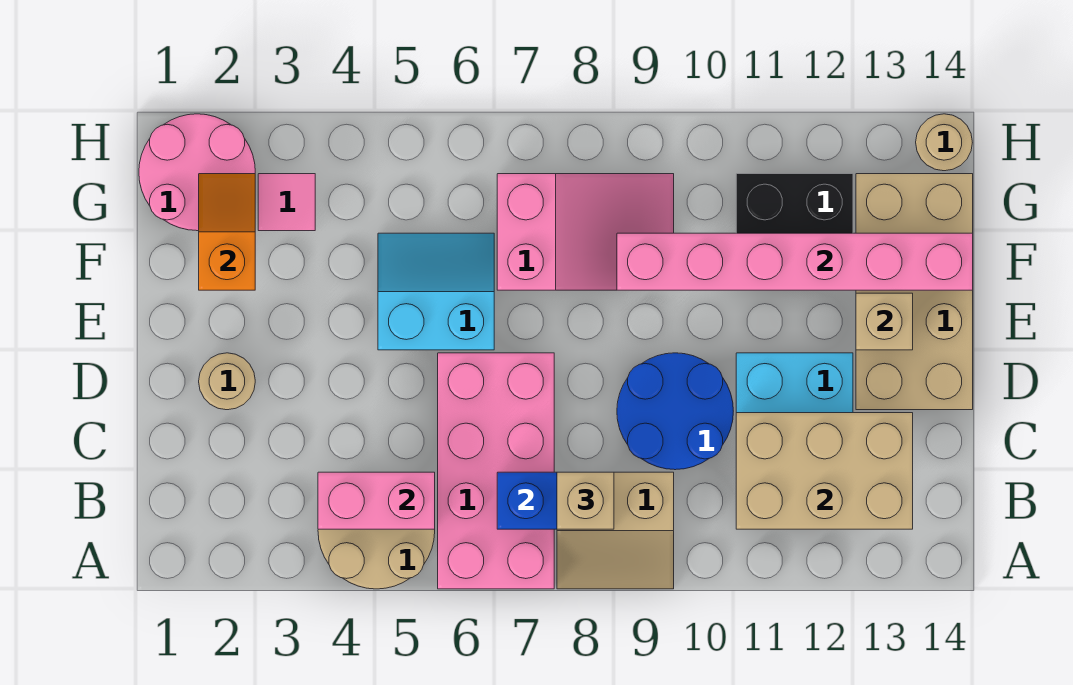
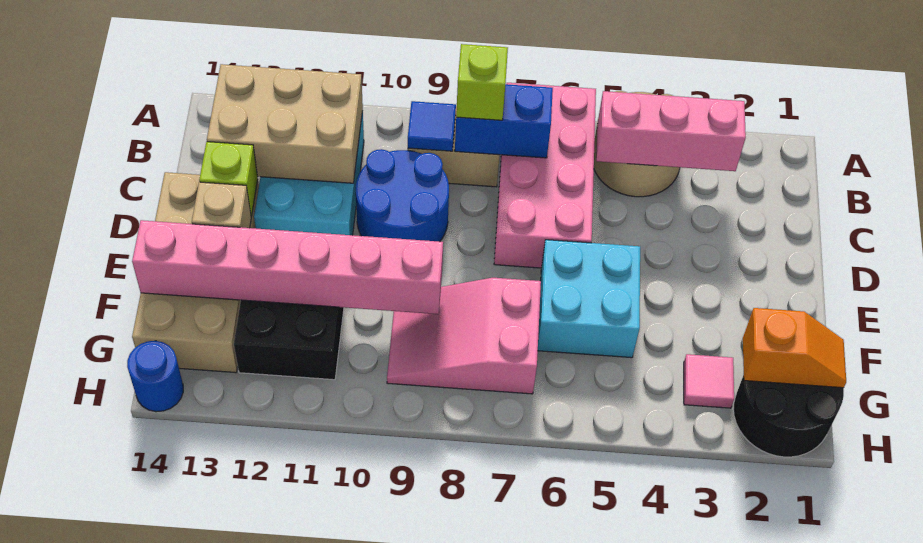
pink brick B4:B5 level 2 -> pink brick B3:B5 level 2
tan brick B8 level 3 -> lime brick B8 level 3
none -> blue tile B9 level 2
tan round brick D2 level 1 -> none
none -> lime brick D13 level 2
cyan slope E5:F6 level 1 top E -> cyan brick E5:F6 level 1
orange slope F2:G2 level 2 top F -> orange slope G1:G2 level 2 top 2
pink round brick G1:H2 level 1 -> black round brick G1:H2 level 1
tan round brick H14 level 1 -> blue round brick H14 level 1

